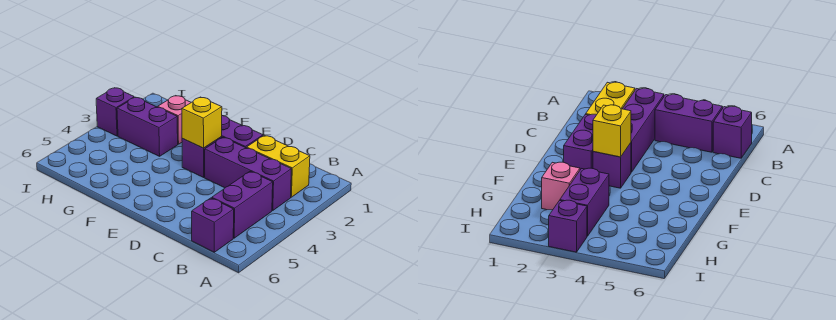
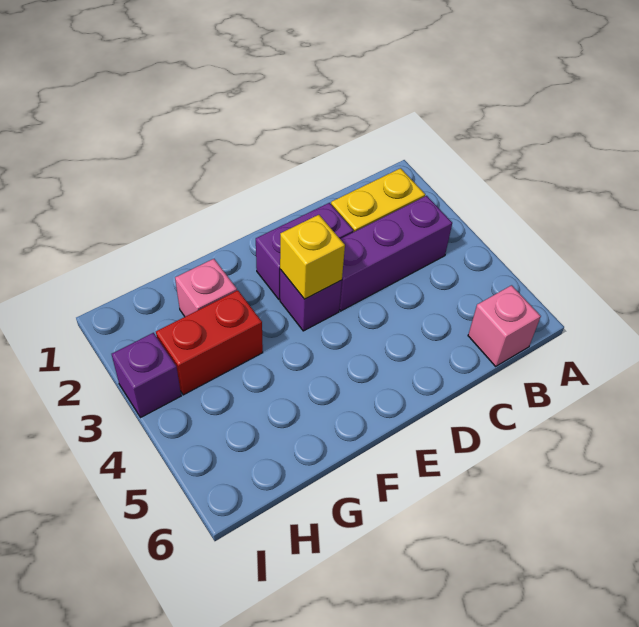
purple brick B4:B5 level 1 -> none
purple brick B6 level 1 -> pink brick B6 level 1
purple brick G3:H3 level 1 -> red brick G3:H3 level 1

